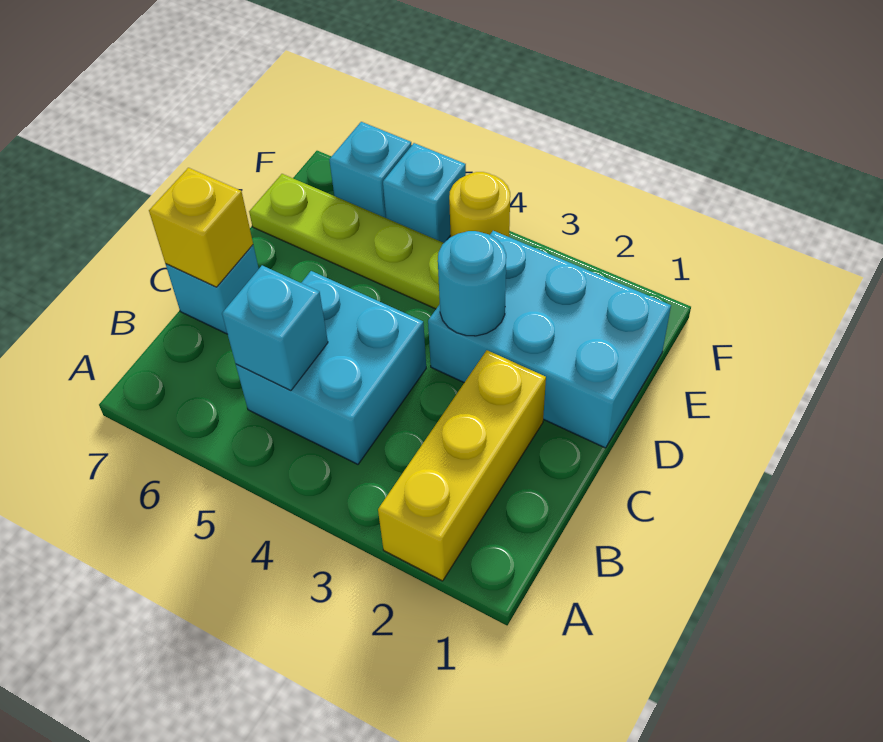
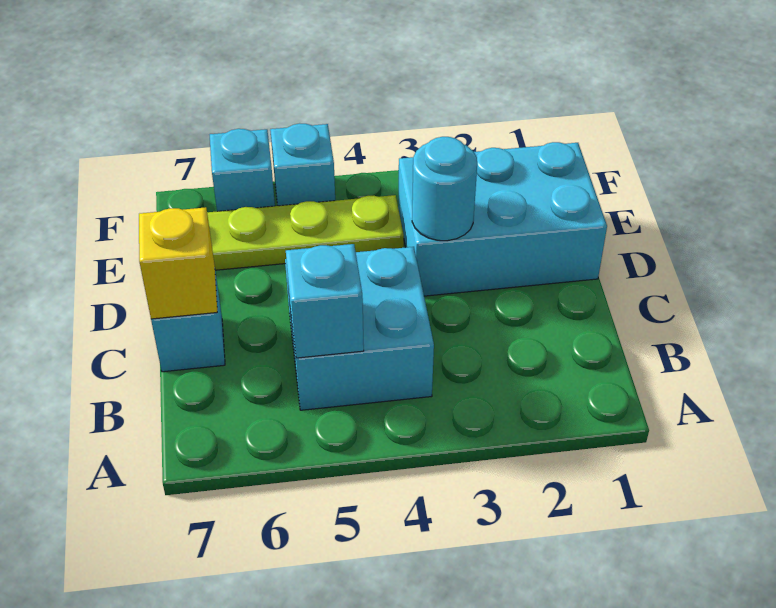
yellow brick A2:C2 level 1 -> none
yellow round brick F4 level 1 -> none

